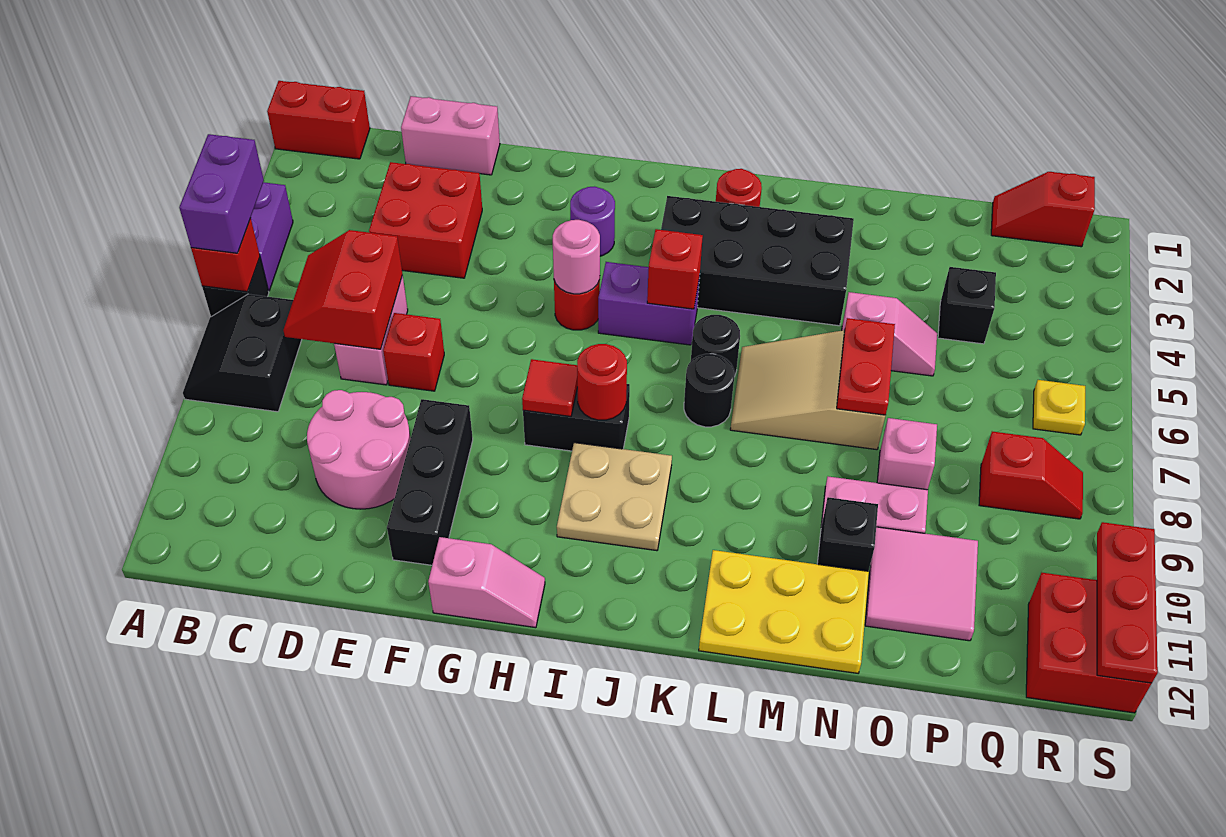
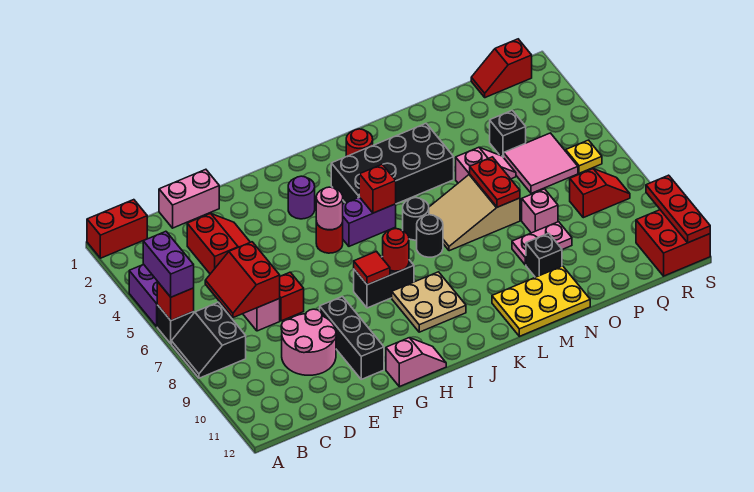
red brick D3:E4 level 1 -> red slope D3:E4 level 1 top D
pink tile O10:P11 level 1 -> pink tile P5:Q6 level 1

